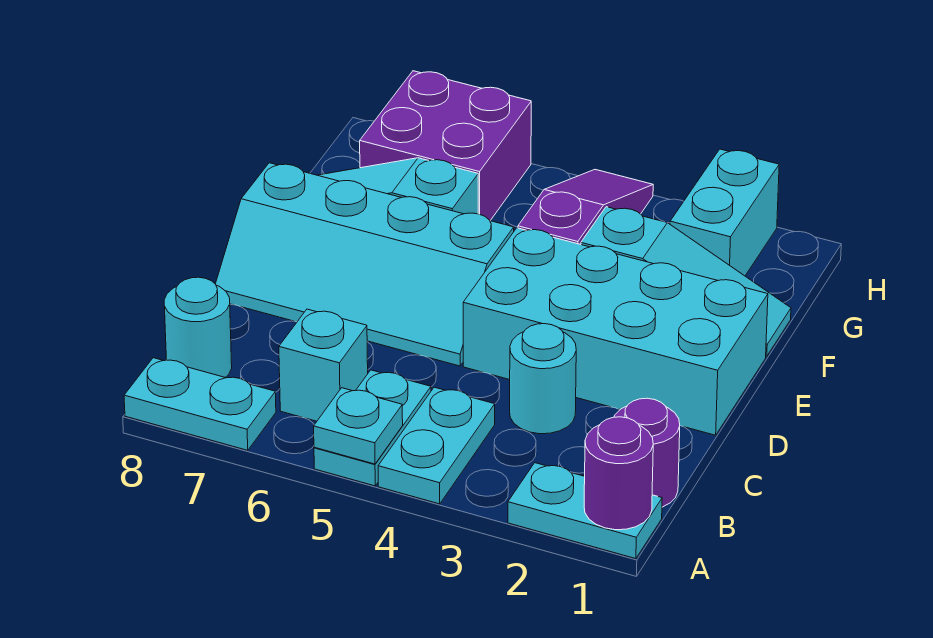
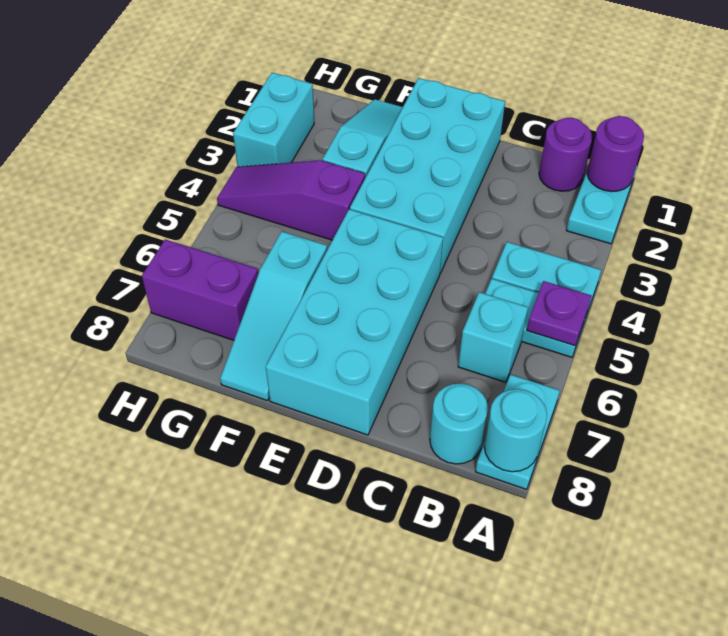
cyan plate A5 level 2 -> purple plate A5 level 2
cyan round brick C3 level 1 -> cyan round brick A8 level 2
cyan slope D5:E8 level 1 top E -> cyan brick D5:E8 level 1
cyan brick G2:H2 level 1 -> cyan brick H2:H3 level 1
purple brick G6:H7 level 1 -> purple brick G7:H7 level 1

